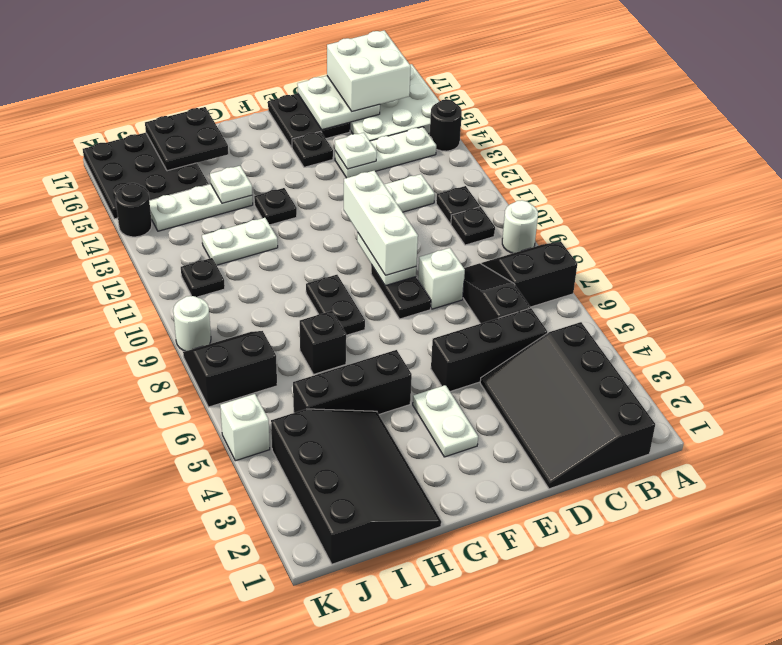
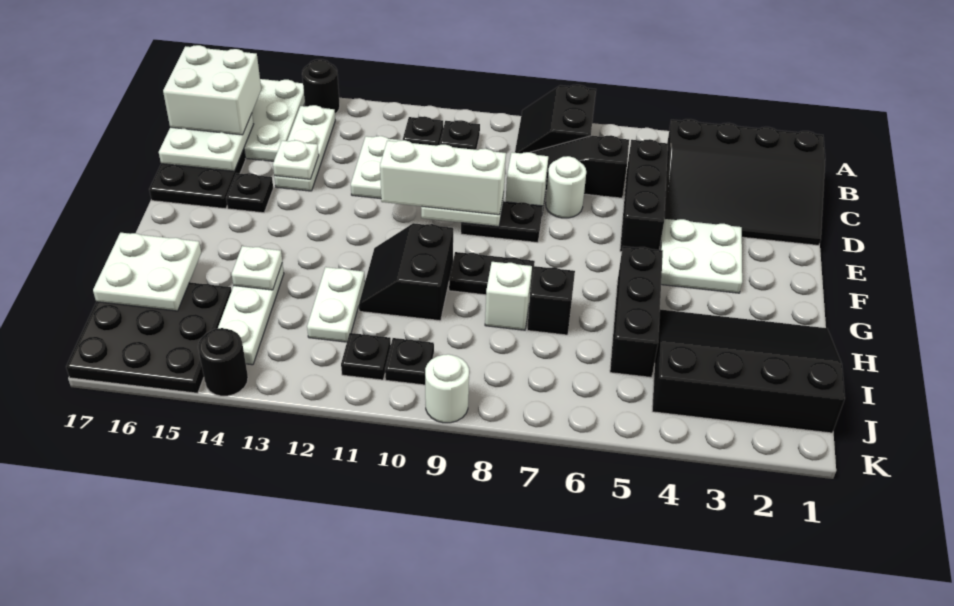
white round brick A9 level 1 -> white round brick D7 level 1
white plate F3:F4 level 1 -> white plate E3:F4 level 1
black plate G13 level 1 -> black plate J10 level 1
black plate H16:I17 level 2 -> white plate H16:I17 level 2
black slope J7:K8 level 1 top 7 -> black slope G10:H11 level 1 top 10
white brick K5 level 1 -> white brick H8 level 1

